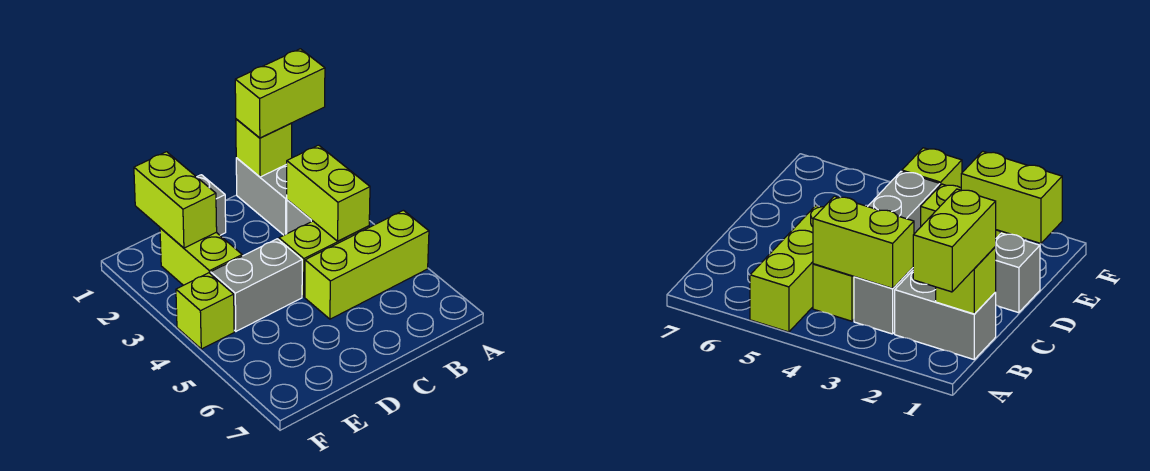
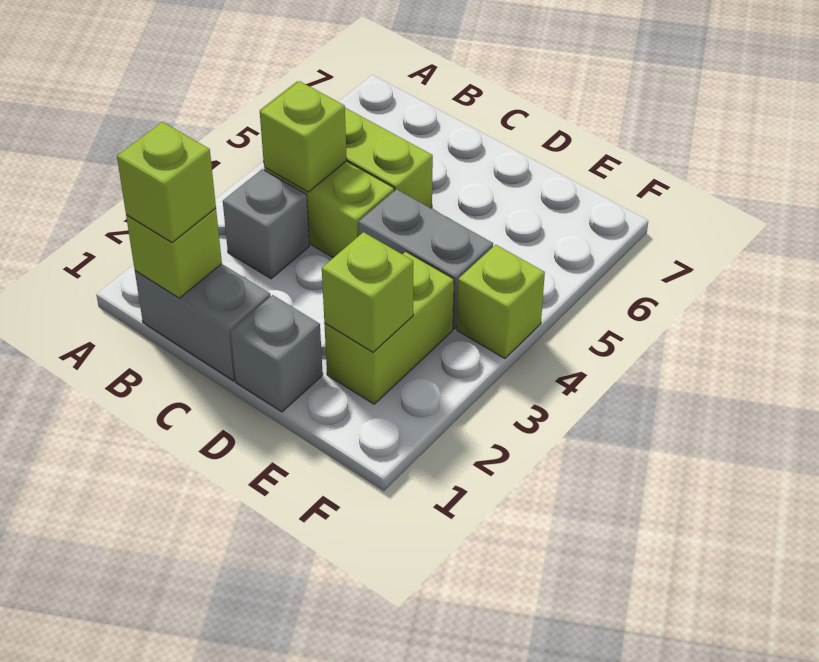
lime brick A1:B1 level 3 -> lime brick B1 level 3
grey brick B1:B2 level 1 -> grey brick B1:C1 level 1
lime brick B3:B4 level 2 -> lime brick B4 level 2
lime brick E1:E2 level 2 -> lime brick E2 level 2

